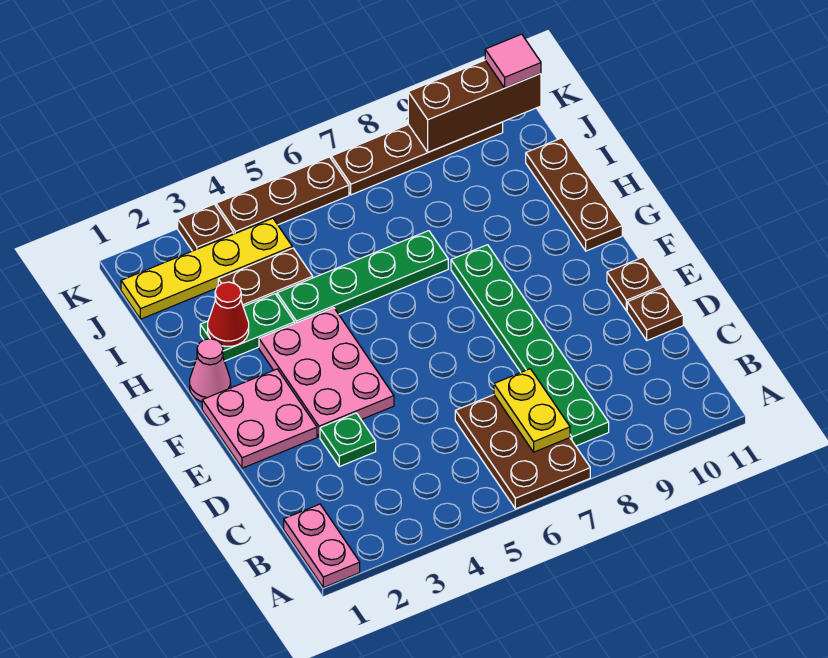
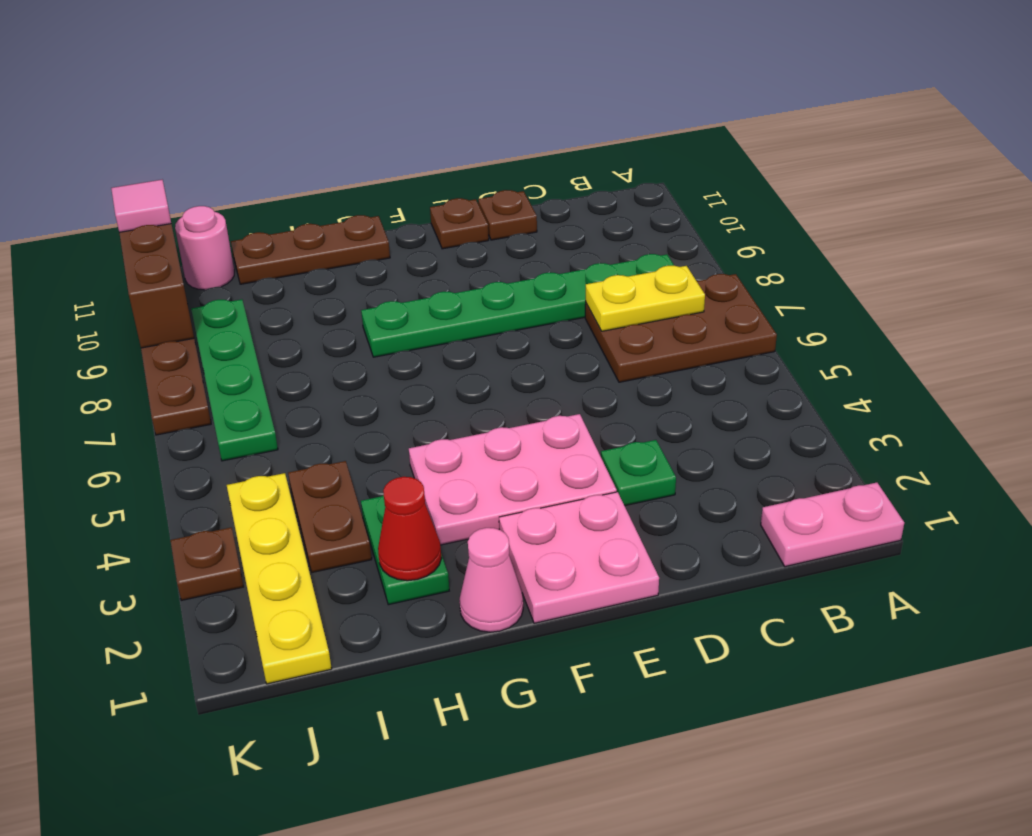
green plate H4:H7 level 1 -> green plate J6:J9 level 1
none -> pink round brick J11 level 1
brown plate K4:K6 level 1 -> none

